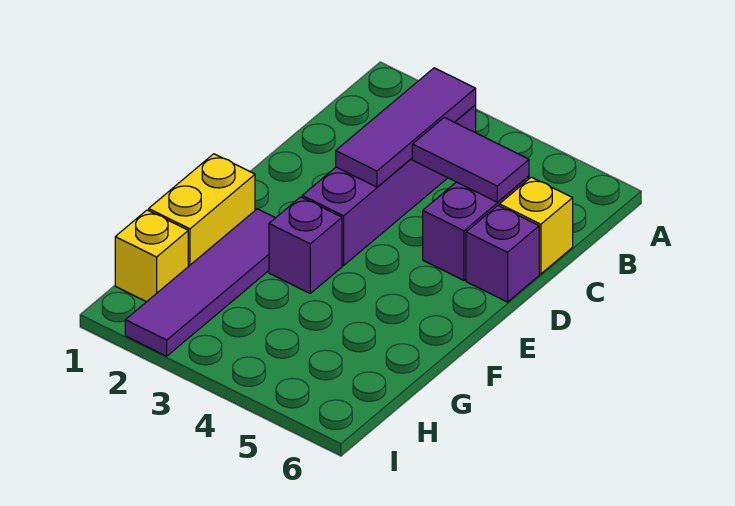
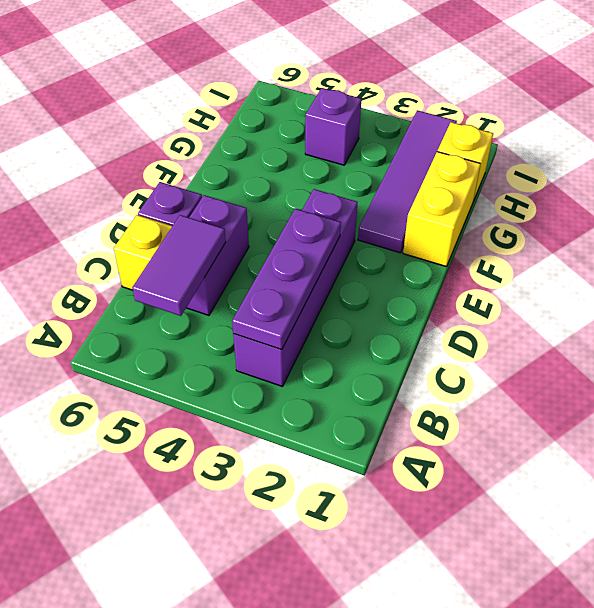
purple tile B3:D3 level 2 -> purple plate B3:D3 level 2
purple tile C4:C5 level 2 -> purple tile B5:C5 level 2
purple brick F3 level 1 -> purple brick H4 level 1

